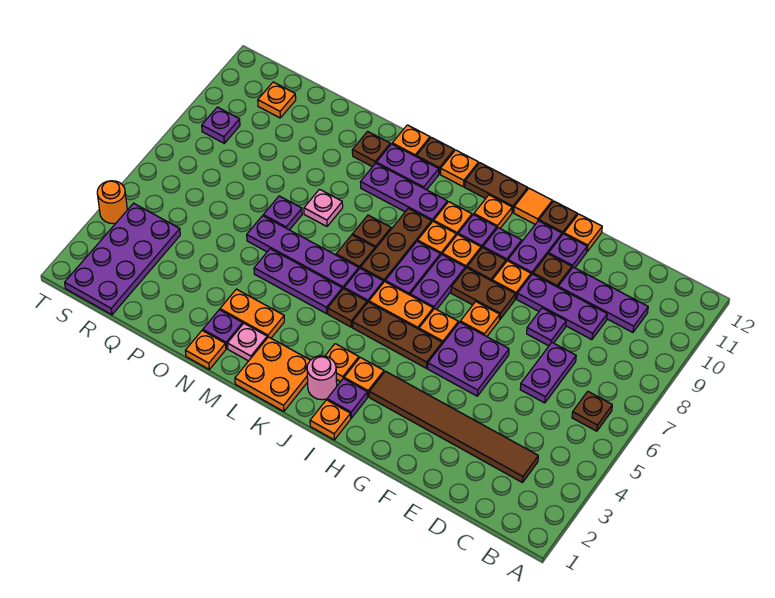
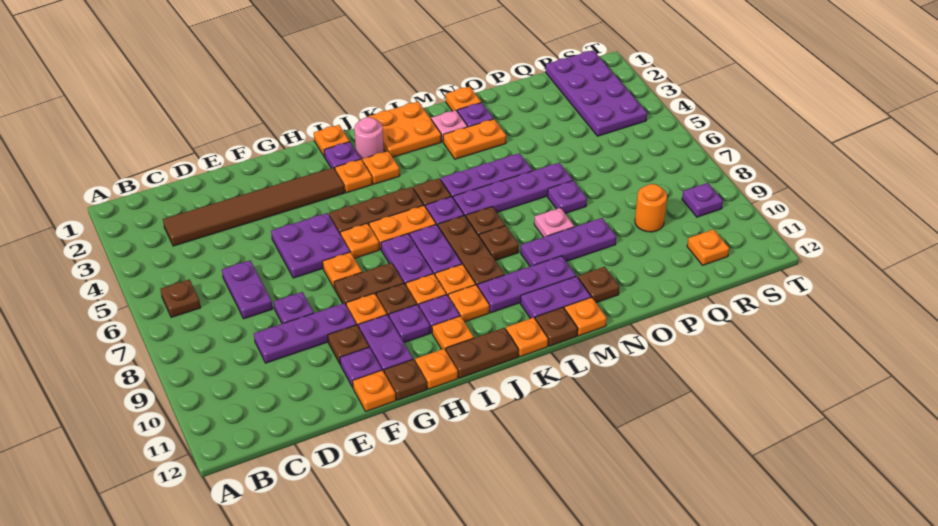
purple plate C10:E10 level 1 -> purple plate M9:O9 level 1
orange tile H12 level 1 -> orange plate H12 level 1
orange round brick T4 level 1 -> orange round brick Q9 level 1

